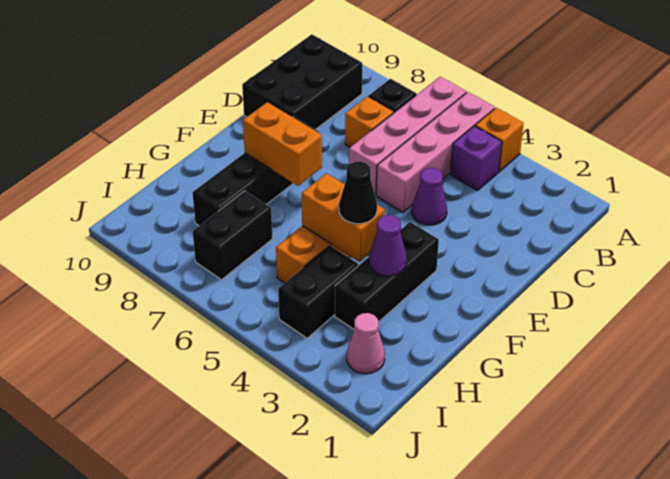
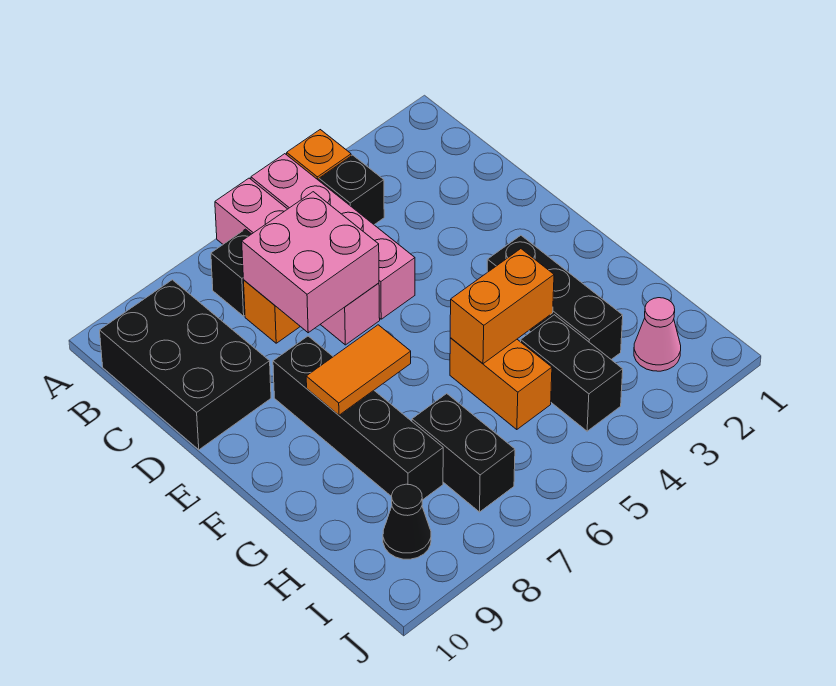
purple brick B4 level 1 -> black brick B4 level 1
none -> pink brick C6:D7 level 2
purple cone D4 level 1 -> none
orange brick F7:F8 level 2 -> orange tile F7:F8 level 2
purple cone G3 level 2 -> none
black cone G4 level 3 -> black cone I9 level 1

